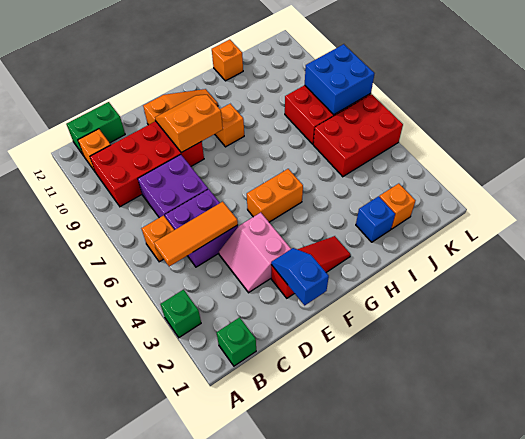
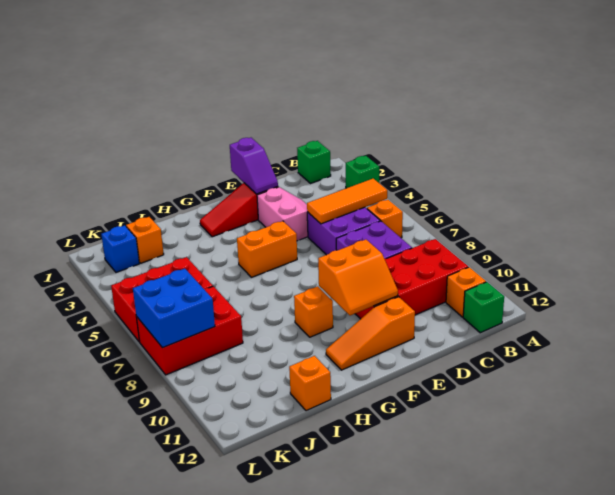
green brick B12:C12 level 1 -> green brick B12 level 1
blue slope E1:E2 level 2 top 1 -> purple slope E1:E2 level 2 top 1
blue brick I2 level 1 -> blue brick K2 level 1

